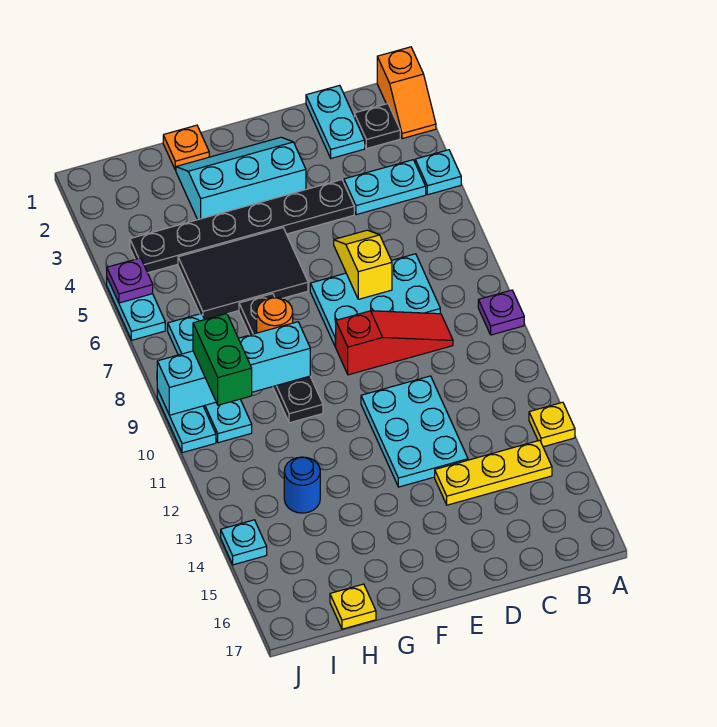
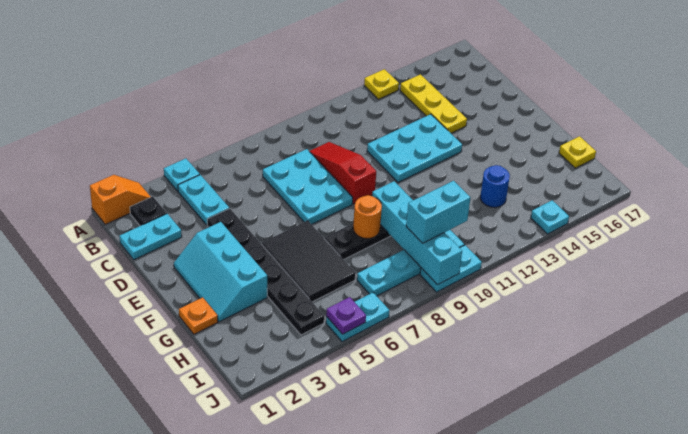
purple plate A9 level 1 -> none
yellow slope D6:D7 level 2 top 7 -> none
green brick I9:I10 level 3 -> cyan brick I9:I10 level 3

